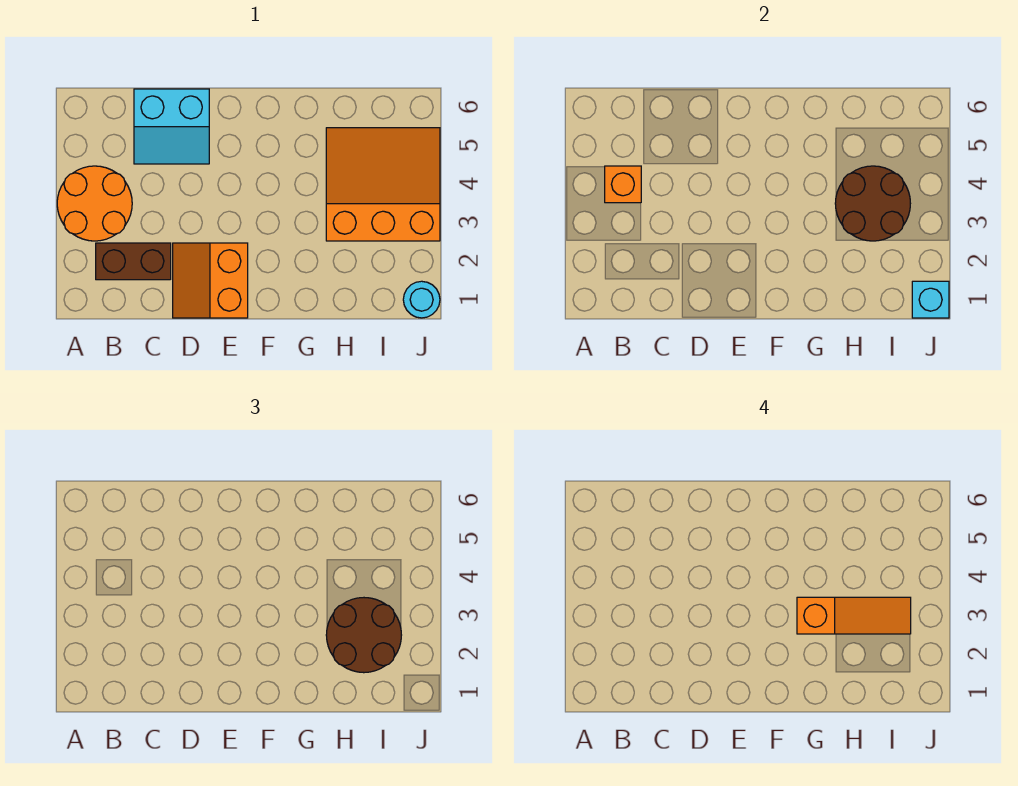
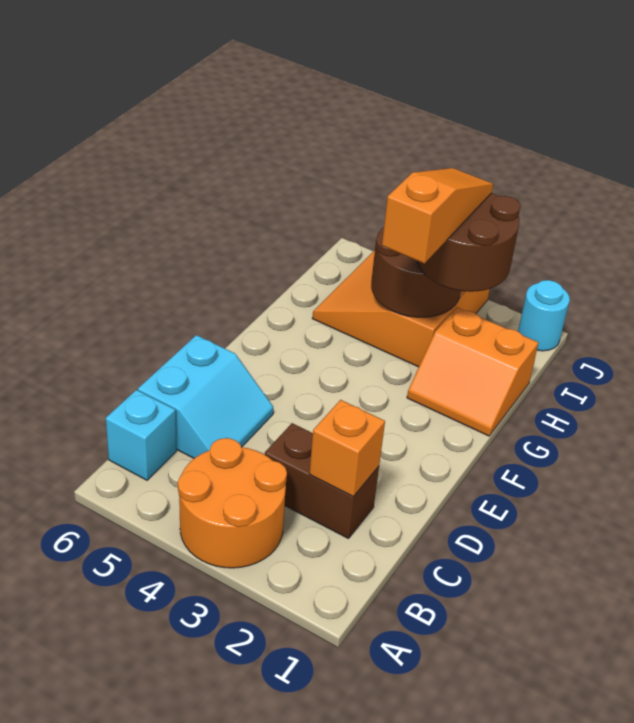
brown brick B2:C2 level 1 -> brown brick C2:C3 level 1
orange brick B4 level 2 -> orange brick C2 level 2
orange slope D1:E2 level 1 top E -> orange slope G1:H2 level 1 top H
cyan brick J1 level 2 -> cyan brick B6 level 1

